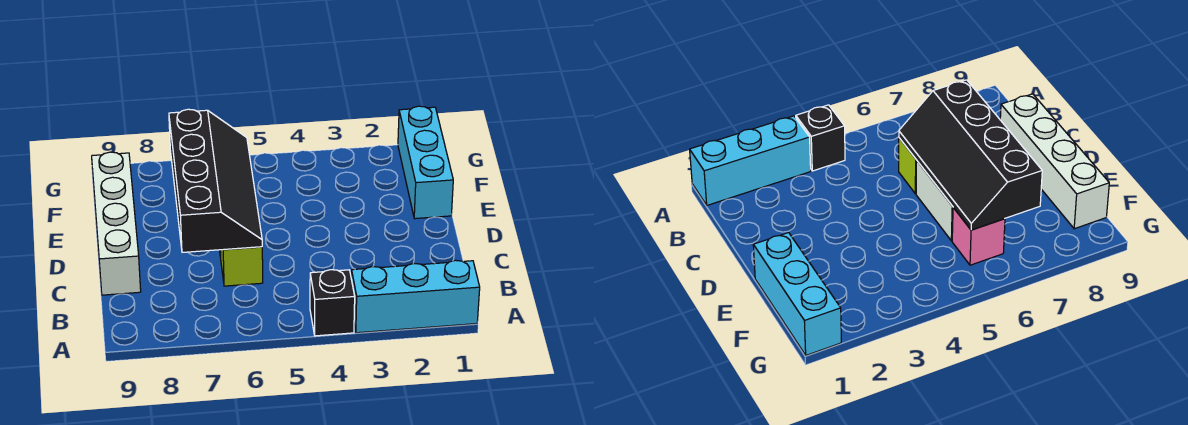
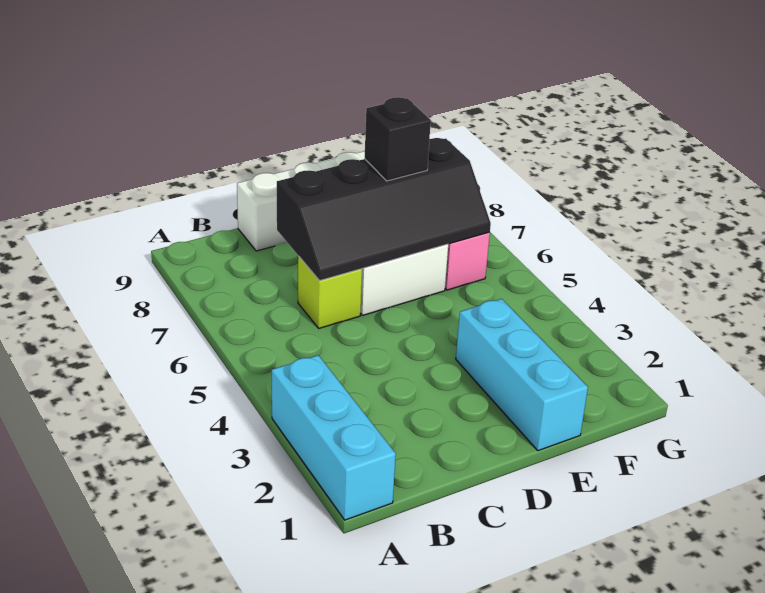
black brick A4 level 1 -> black brick E7 level 3
cyan brick E1:G1 level 1 -> cyan brick E1:E3 level 1

